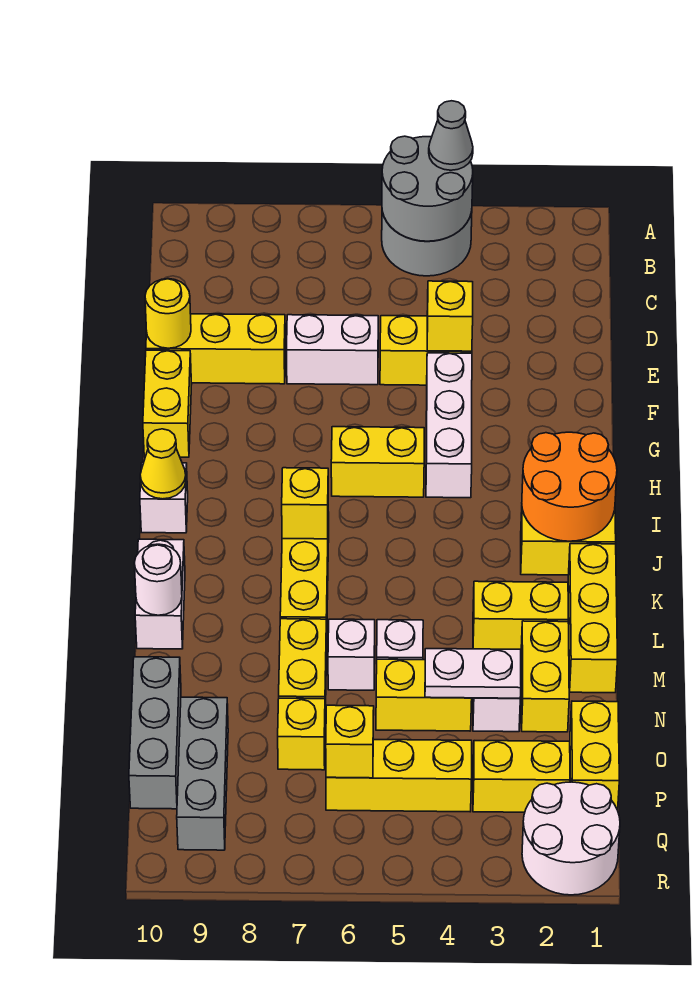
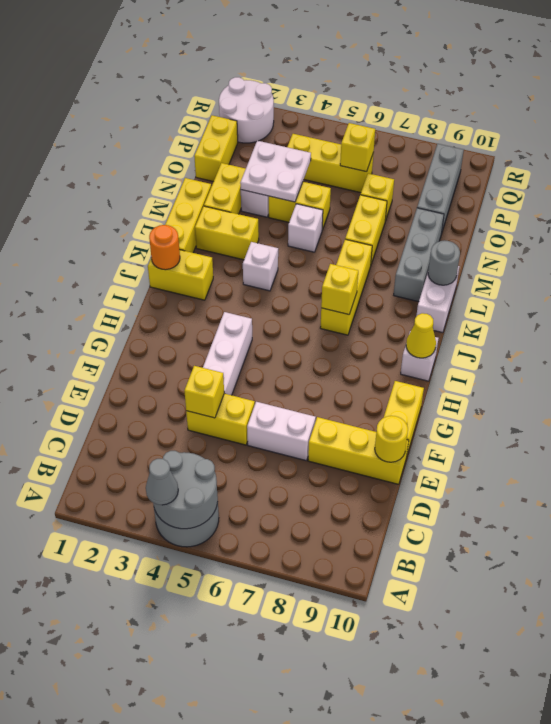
yellow brick H5:H6 level 1 -> none
orange round brick I1:J2 level 2 -> orange round brick J1 level 2
white round brick L10 level 2 -> grey round brick L10 level 2
white brick M6 level 1 -> white brick K4 level 1
white plate N3:N4 level 2 -> white plate N3:O4 level 2
grey brick N10:P10 level 1 -> grey brick L9:N9 level 1
yellow brick P2:P3 level 1 -> none

